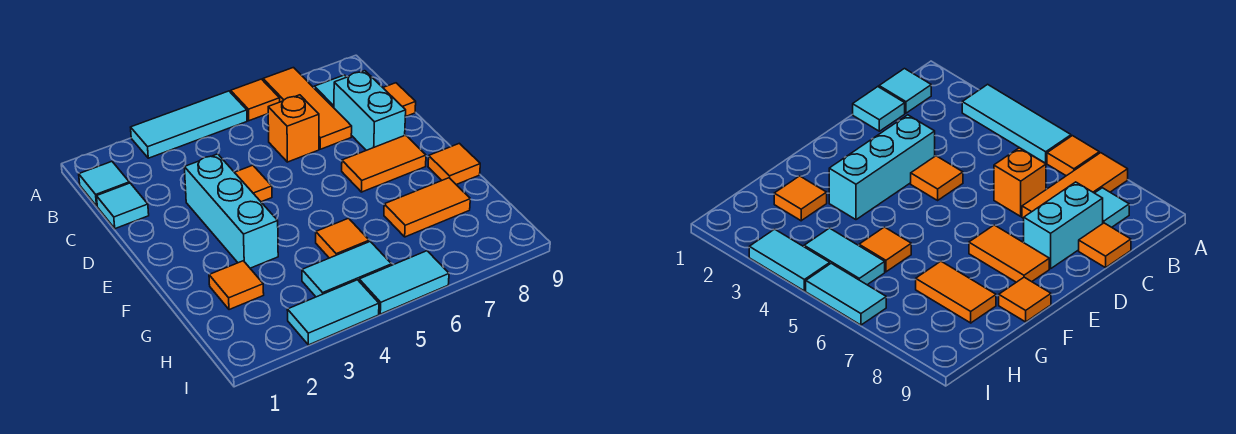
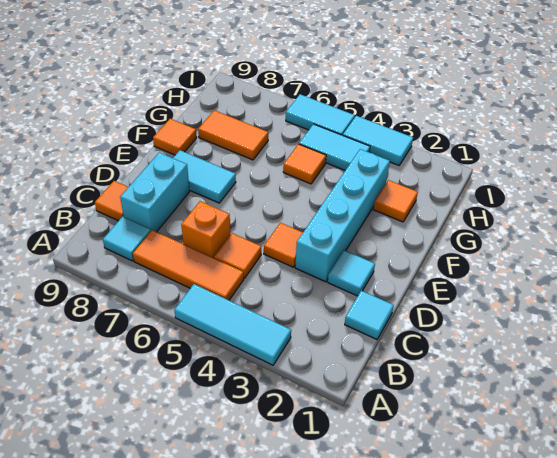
orange tile A6 level 1 -> orange tile C5 level 1
orange tile A7:C7 level 1 -> orange tile B5:B7 level 1
cyan tile B1 level 1 -> cyan tile D2 level 1
cyan brick D3:F3 level 1 -> cyan brick D3:G3 level 1
orange tile E7:E8 level 1 -> cyan tile E7:E8 level 1

